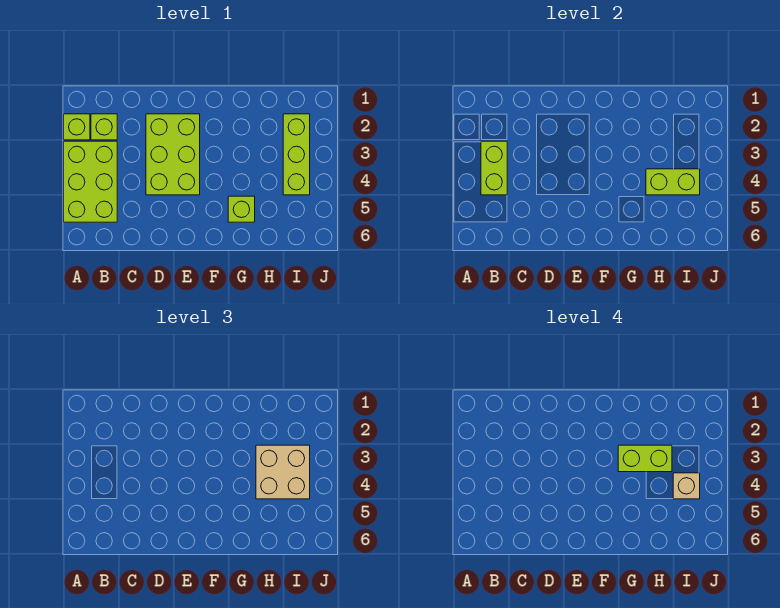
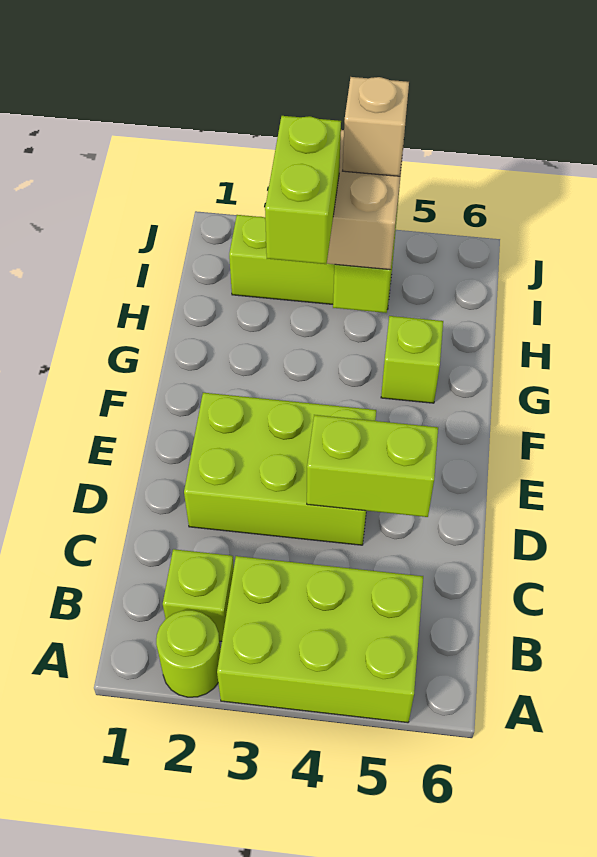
lime brick A2 level 1 -> lime round brick A2 level 1
lime brick B3:B4 level 2 -> lime brick D4:D5 level 2

